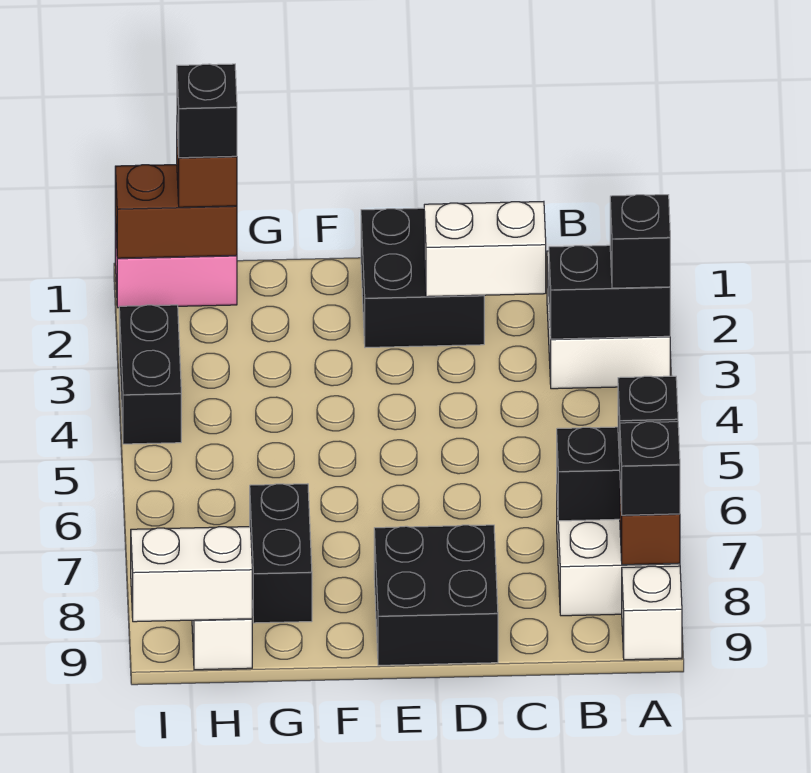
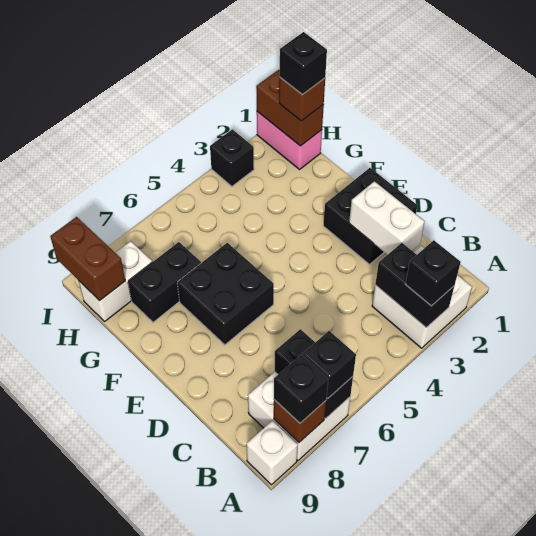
black brick D8:E9 level 1 -> black brick E6:F7 level 1
white brick H9:I9 level 2 -> brown brick H9:I9 level 2
black brick I3:I4 level 1 -> black brick I3 level 1

